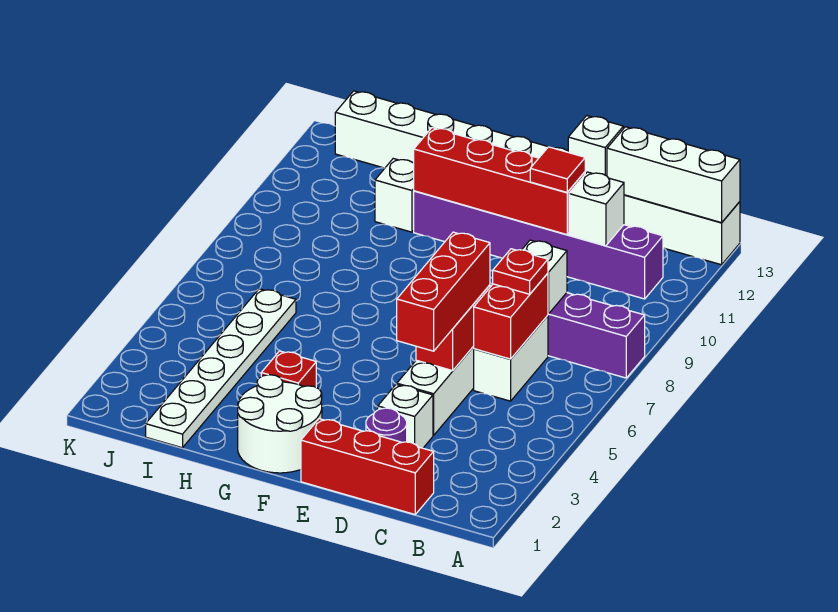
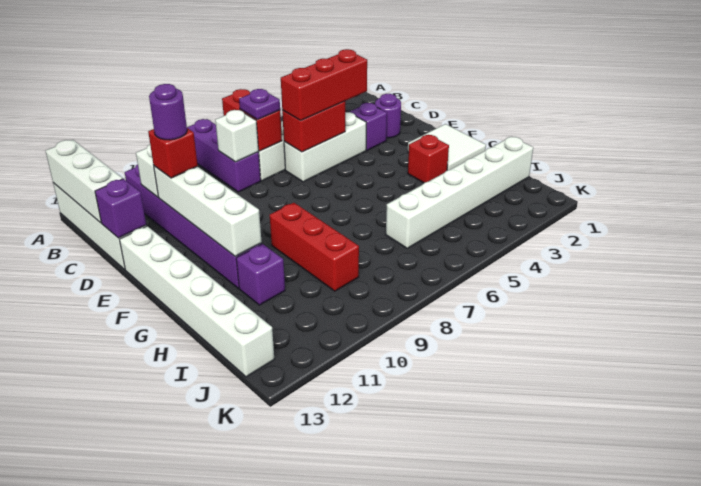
red brick C1:E1 level 1 -> red brick G9:I9 level 1
red brick C6:C7 level 2 -> red brick B7:C7 level 2
red plate C7 level 3 -> purple plate C7 level 3
white brick D3 level 1 -> purple brick D3 level 1
red brick D11:G11 level 2 -> white brick D11:G11 level 2
red tile D11 level 3 -> red brick D11 level 3
none -> purple round brick D11 level 4
white brick D13 level 2 -> purple brick D13 level 2
white round brick F1:G2 level 1 -> white tile F1:G2 level 1
white brick H11 level 1 -> purple brick H11 level 1
white plate I1:I6 level 1 -> white brick I1:I6 level 1

